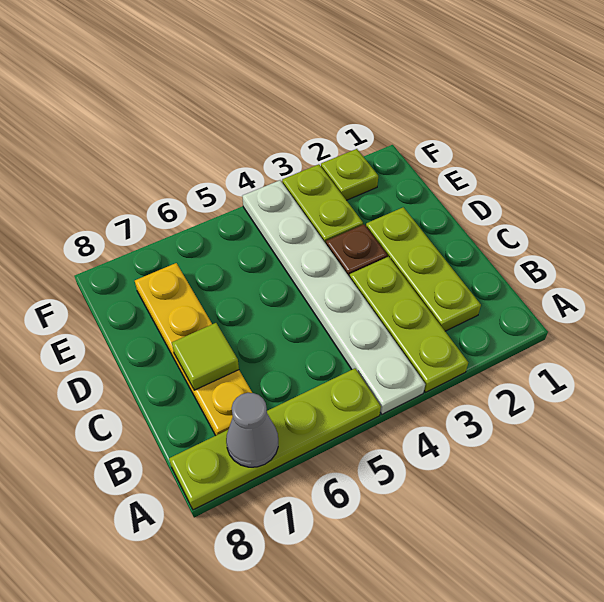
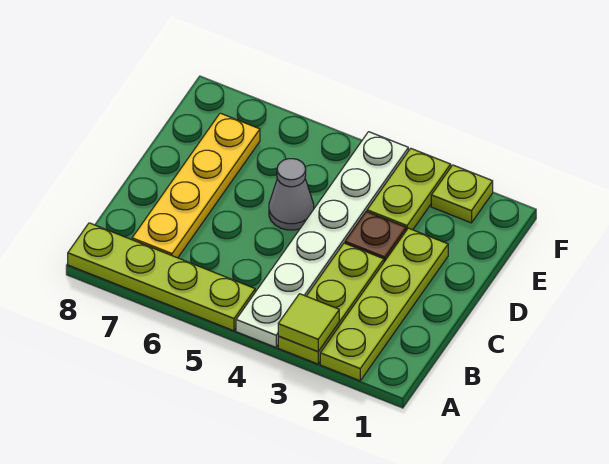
grey cone A7 level 2 -> grey cone D5 level 1
lime plate B2:D2 level 1 -> lime plate A2:D2 level 1
lime tile C7 level 2 -> lime tile A3 level 2

